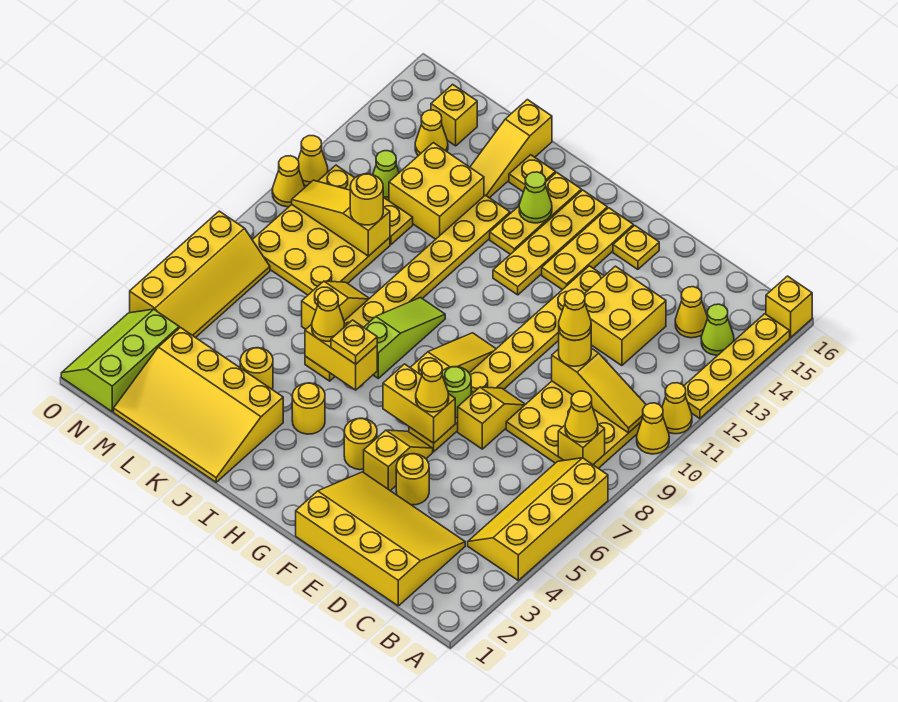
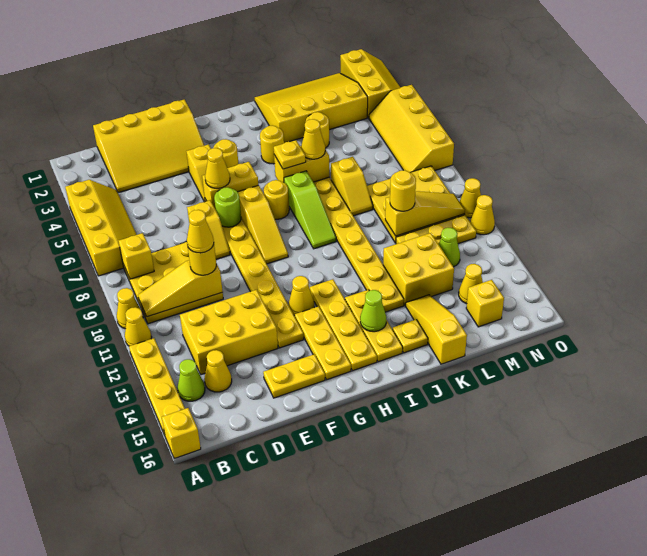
yellow cone B8 level 3 -> yellow cone G12 level 1
yellow brick D12:E13 level 1 -> yellow brick C12:E13 level 1
yellow round brick E4 level 1 -> yellow round brick H7 level 1
yellow plate F15 level 1 -> yellow plate E15:F15 level 1
lime slope N1:O3 level 1 top N -> yellow slope N1:O3 level 1 top N

